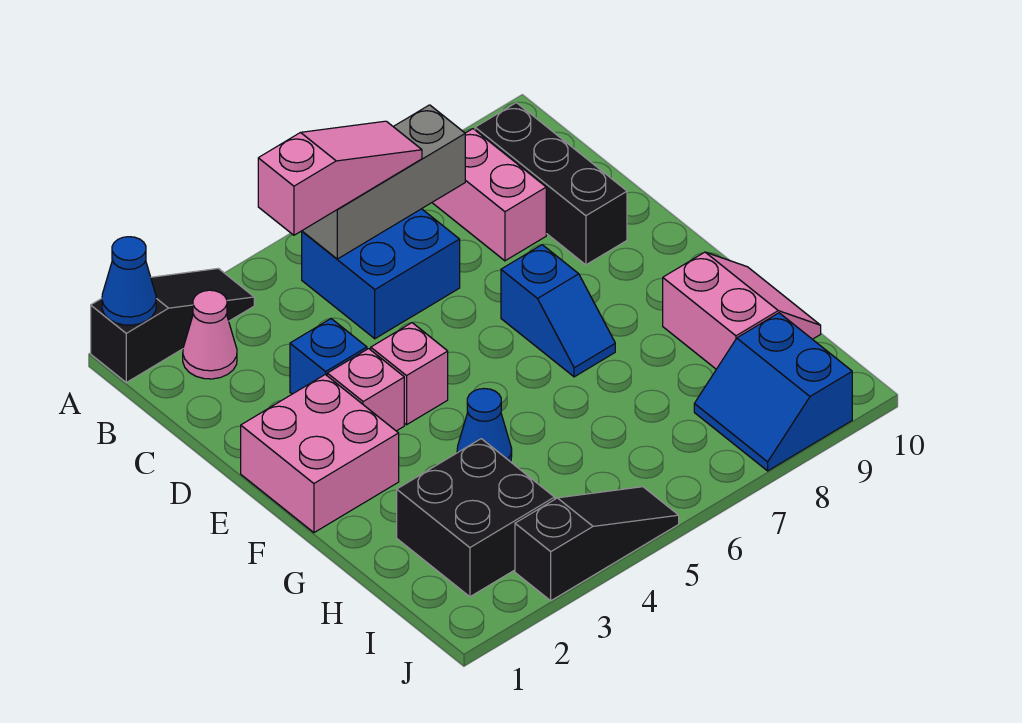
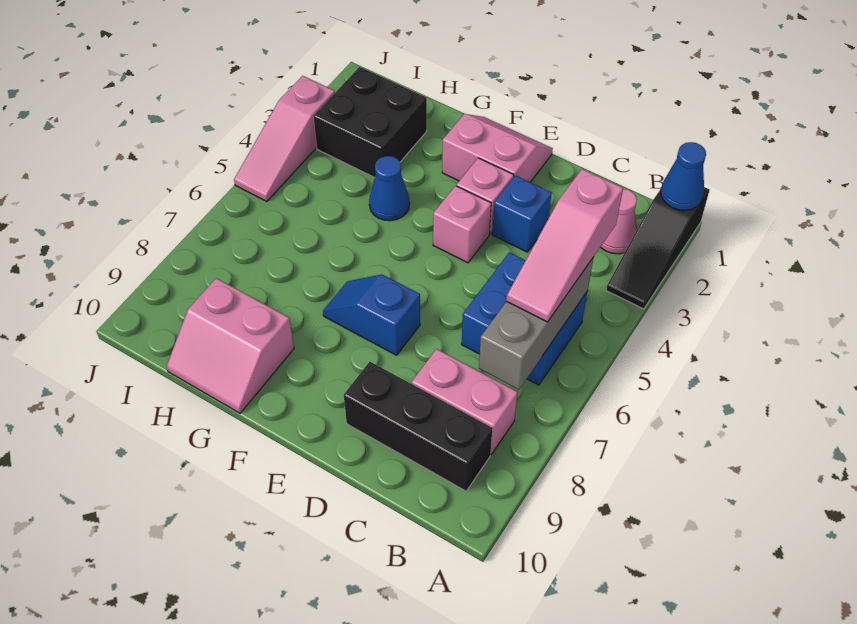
pink brick E1:F2 level 1 -> pink slope E1:F2 level 1 top 2
blue slope I8:J9 level 1 top 9 -> none
black slope J3:J5 level 1 top 3 -> pink slope J3:J5 level 1 top 3

